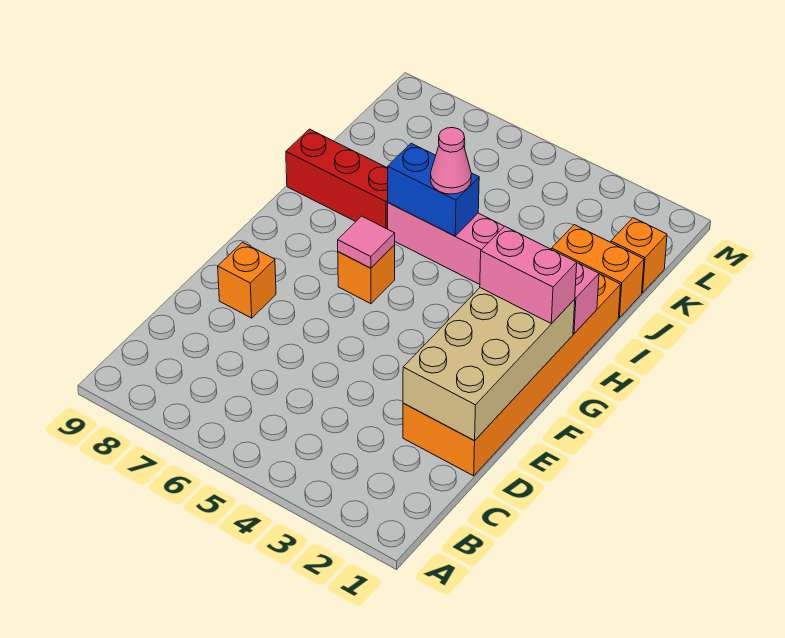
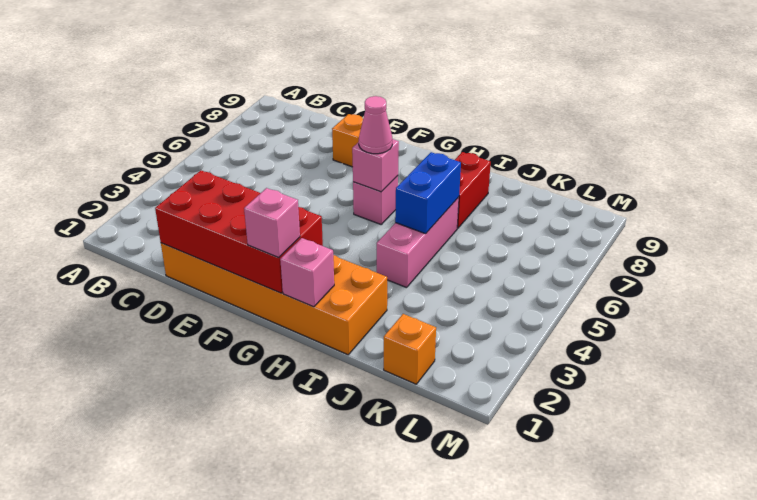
tan brick D1:G2 level 2 -> red brick D1:G2 level 2
pink brick G1:G2 level 3 -> pink brick G1 level 3
orange brick G6 level 1 -> pink brick G6 level 1
pink tile G6 level 2 -> pink brick G6 level 2
pink cone I5 level 3 -> pink cone G6 level 3
red brick I7:I9 level 1 -> red brick I7:I8 level 1
orange brick J1:J2 level 1 -> none

